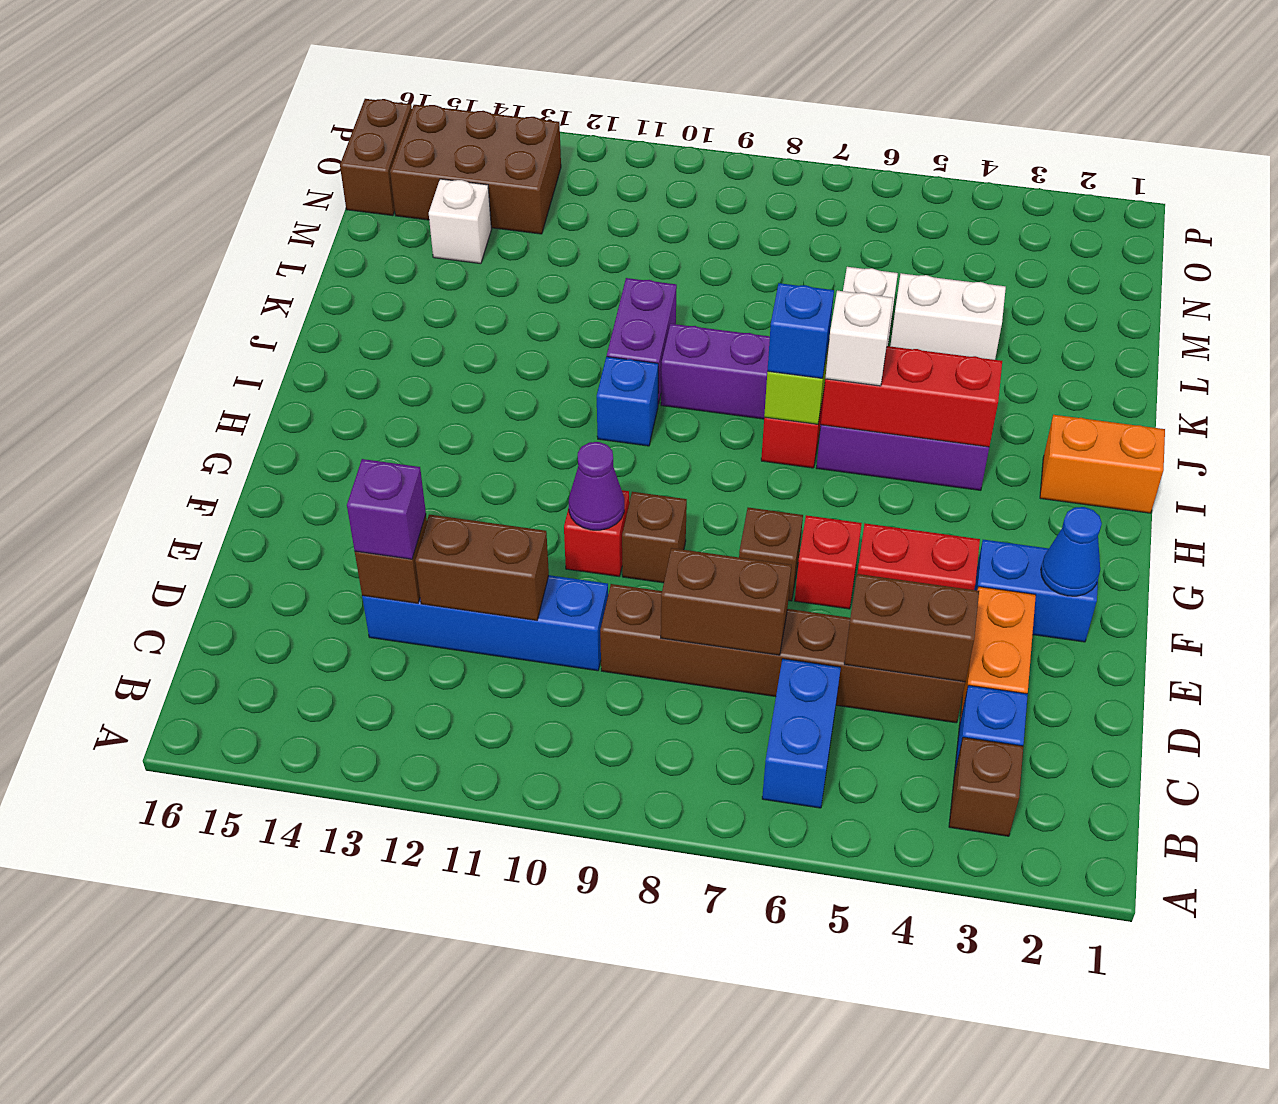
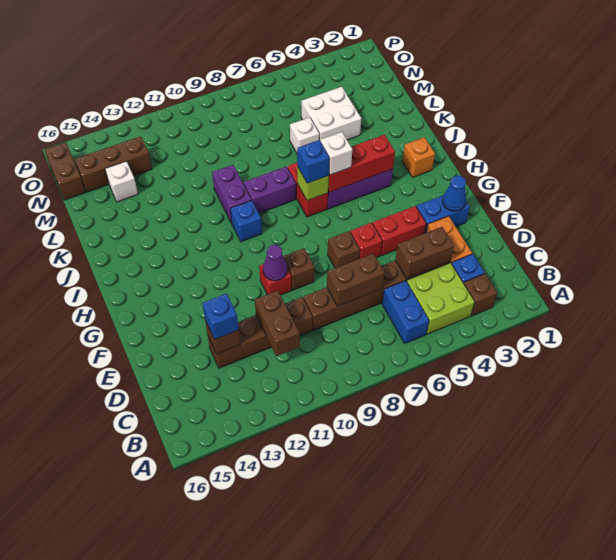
none -> lime brick B4:C5 level 1
blue brick D10:D13 level 1 -> brown brick D10:D13 level 1
brown brick D11:D12 level 2 -> brown brick C11:D11 level 2
purple brick D13 level 3 -> blue brick D13 level 3
orange brick I1:I2 level 1 -> orange brick I2 level 1
white brick L4:L5 level 1 -> white brick L4:M5 level 1
brown brick N13:O15 level 1 -> brown brick N13:N15 level 1

